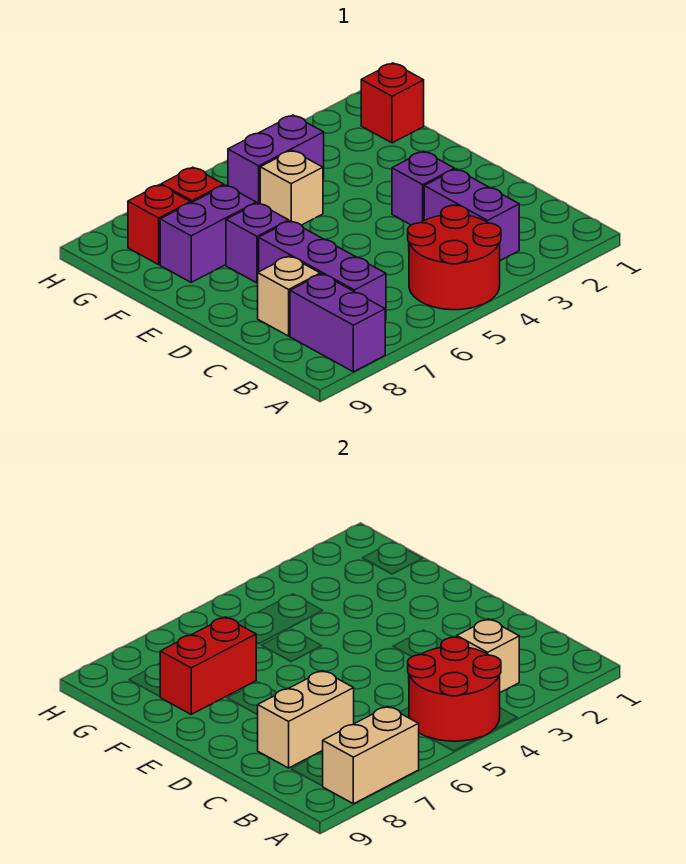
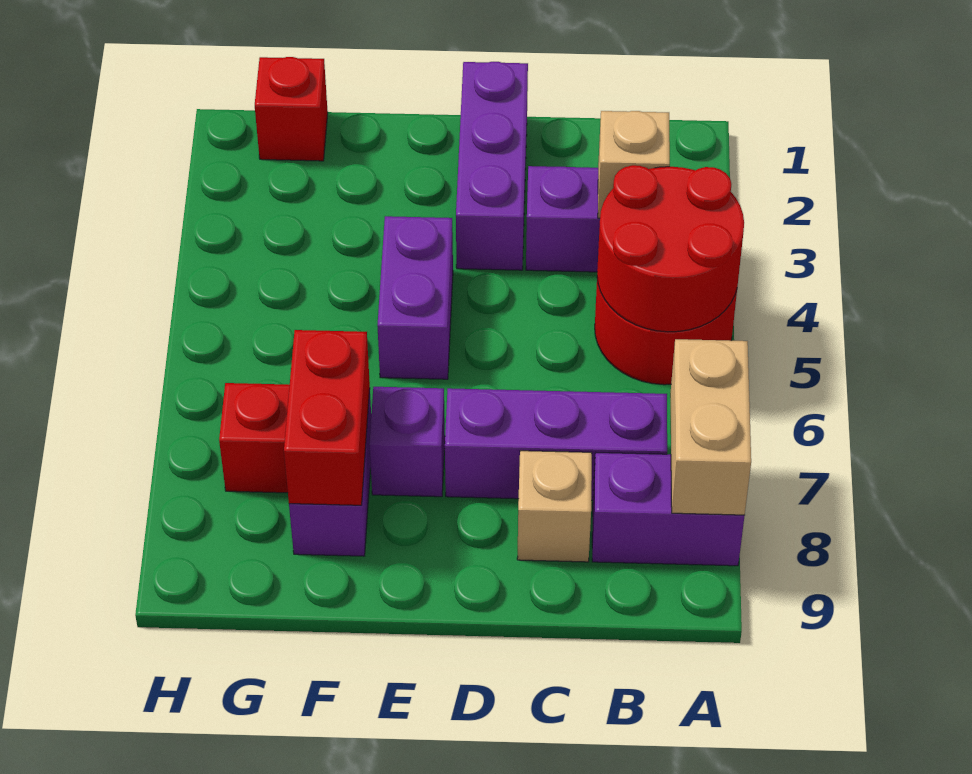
tan brick C7:C8 level 2 -> none
purple brick D3 level 1 -> purple brick D1:D3 level 1
tan brick F5 level 1 -> none
purple brick G4:G5 level 1 -> purple brick E4:E5 level 1
red brick G8 level 1 -> none

